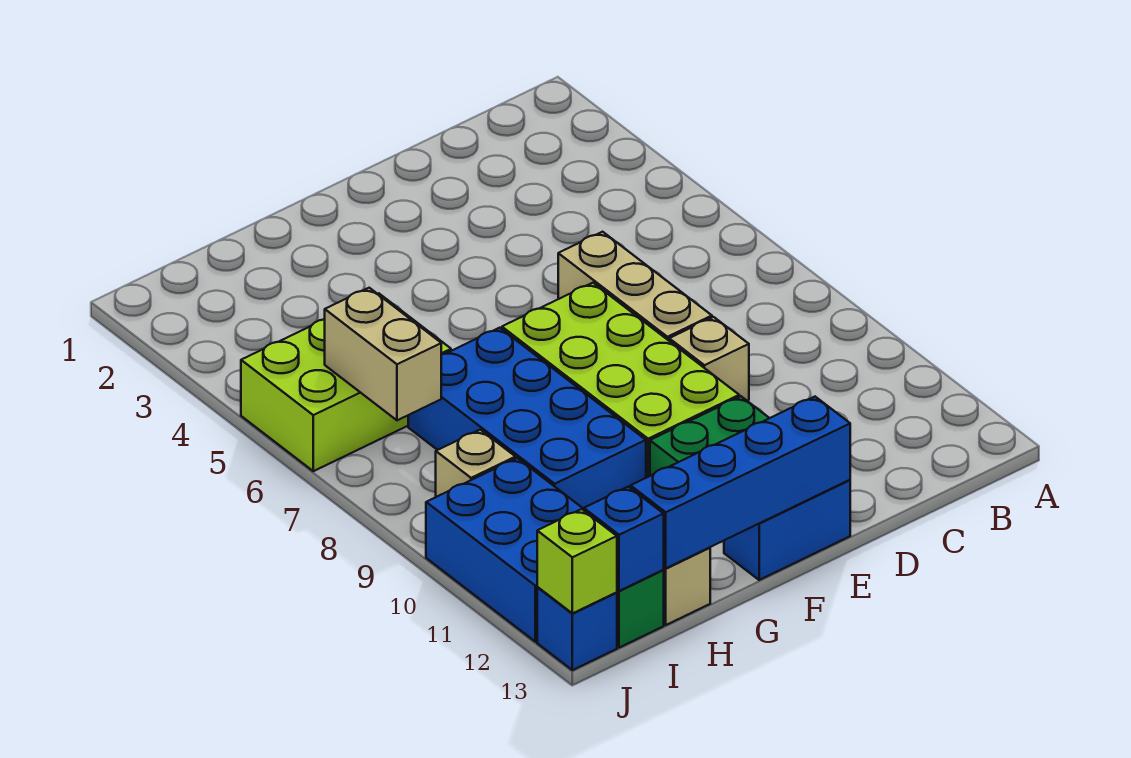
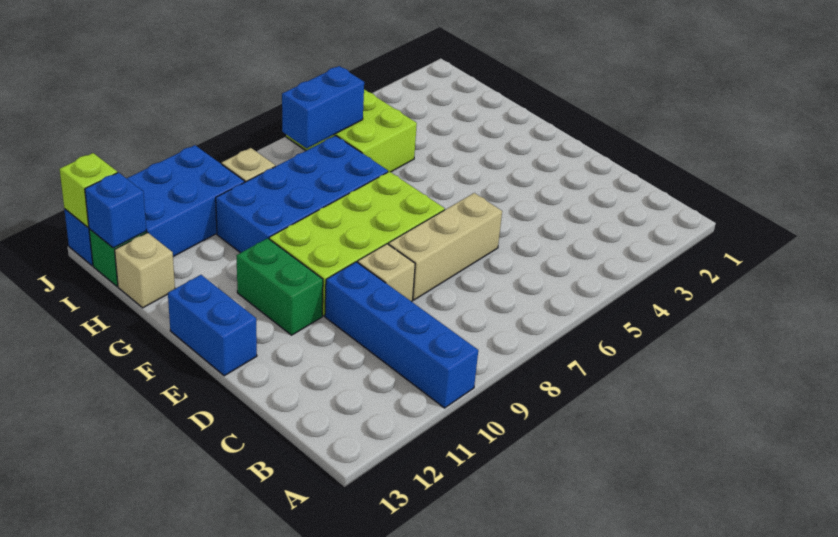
blue brick E13:H13 level 2 -> blue brick A10:D10 level 1
tan brick I6:I7 level 2 -> blue brick I6:I7 level 2

